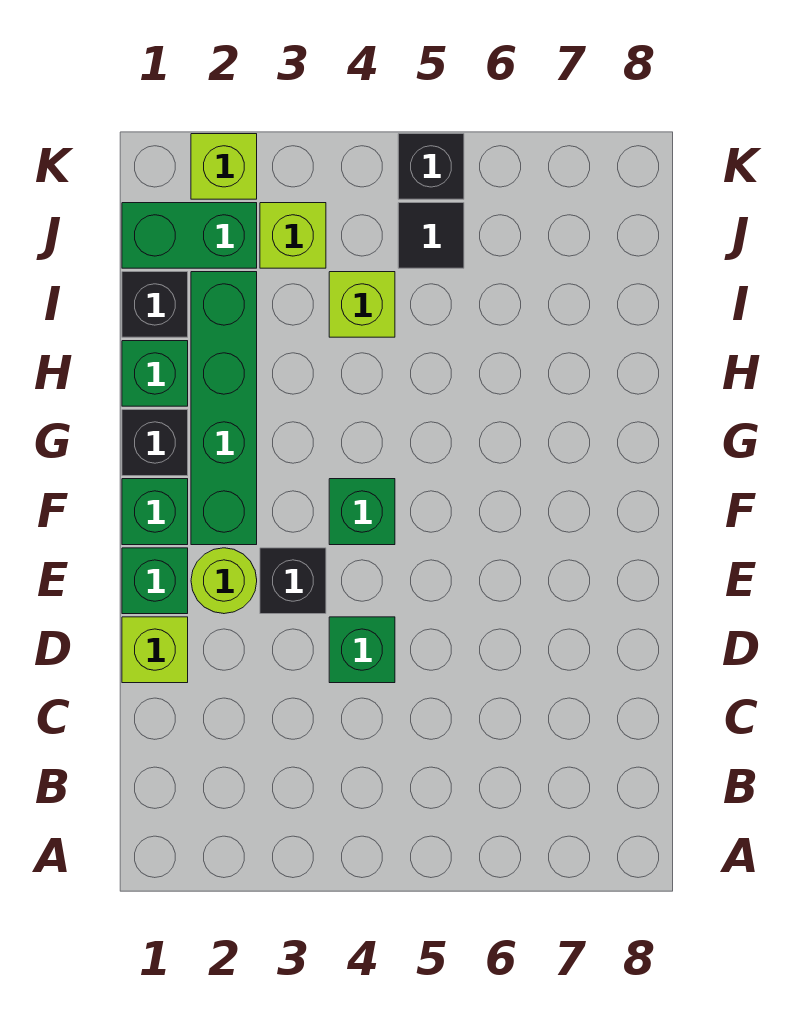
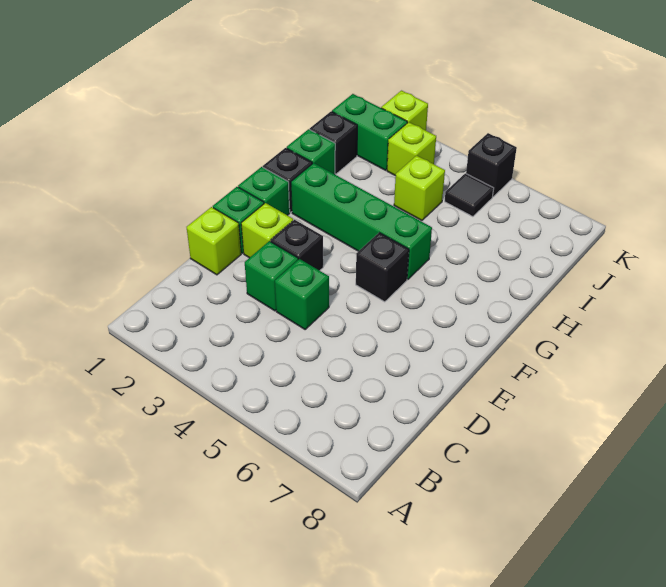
lime round brick E2 level 1 -> lime brick E2 level 1
green brick F2:I2 level 1 -> green brick G2:G5 level 1
green brick F4 level 1 -> green brick D3 level 1
none -> black brick F5 level 1

